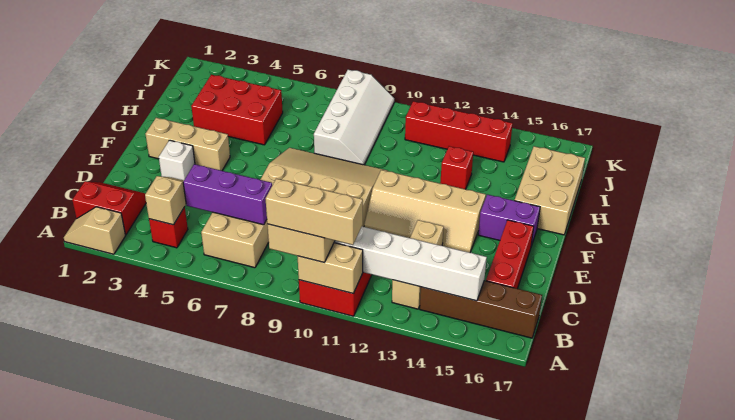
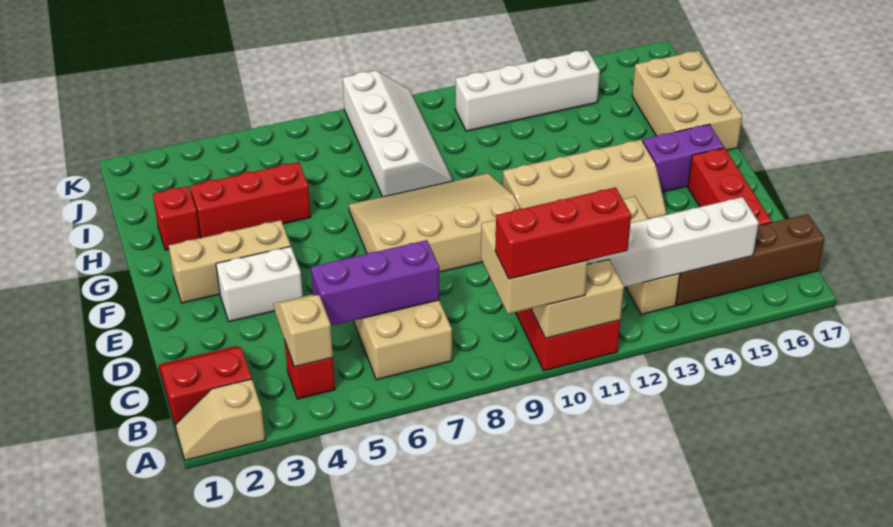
tan brick A9:A11 level 4 -> red brick A9:A11 level 4
white brick E3 level 1 -> white brick E3:E4 level 1
red brick H3:I5 level 1 -> red brick H3:H5 level 1
red brick H13 level 1 -> red brick H2 level 1
red brick J11:J14 level 1 -> white brick J11:J14 level 1

